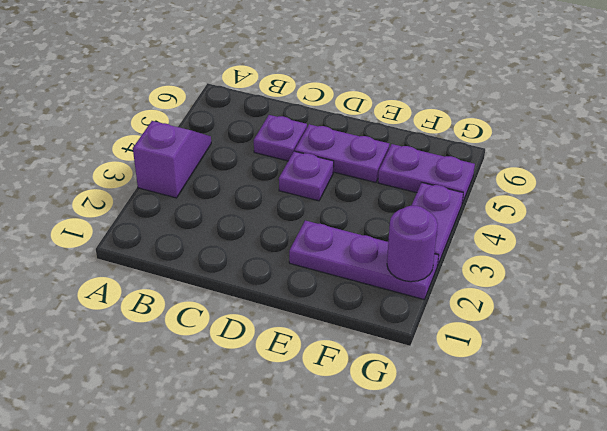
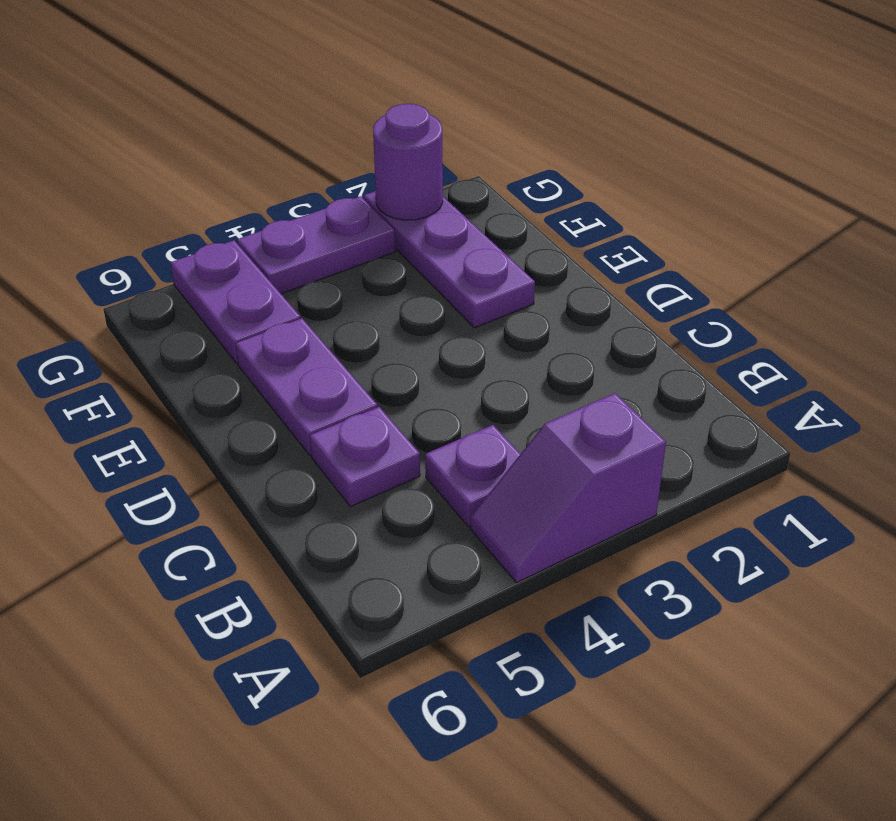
purple plate D4 level 1 -> purple plate B4 level 1

